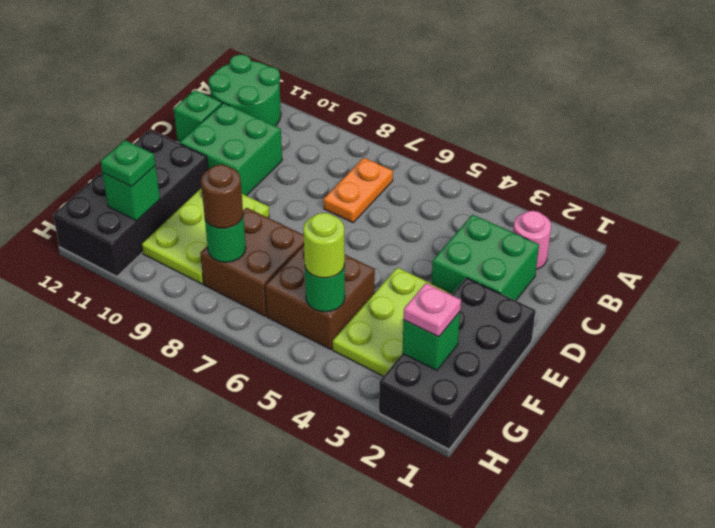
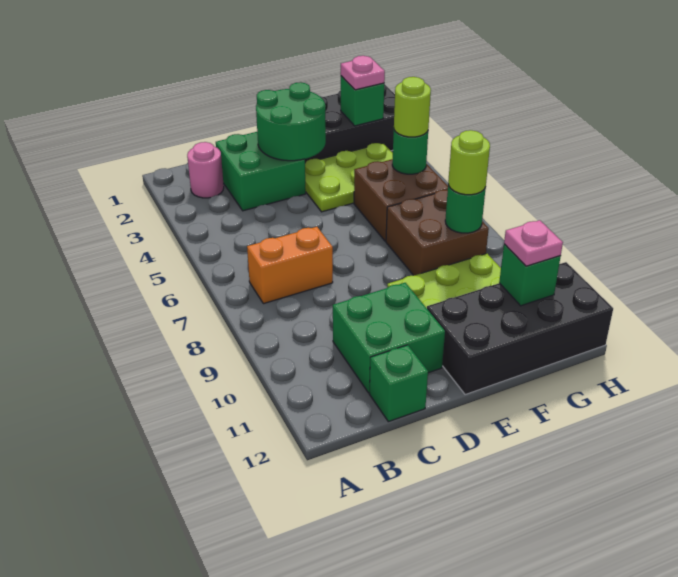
green round brick A11:B12 level 1 -> green round brick D2:E3 level 2
orange plate B7:C7 level 1 -> orange brick B7:C7 level 1
brown round brick G8 level 3 -> lime round brick G8 level 3
green plate G11 level 3 -> pink plate G11 level 3

